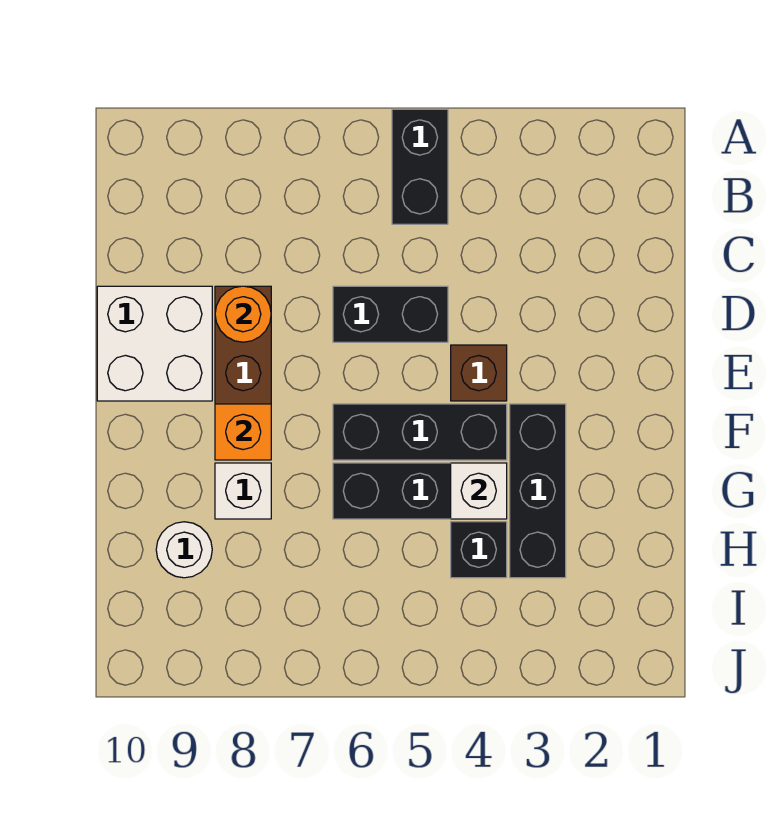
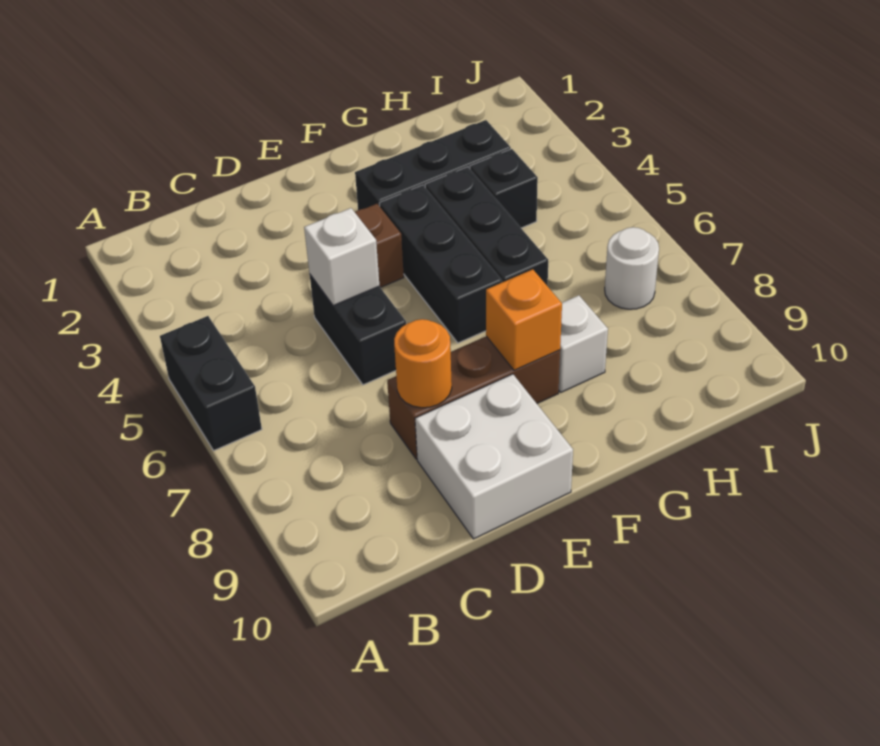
black brick A5:B5 level 1 -> black brick A5:A6 level 1
white brick G4 level 2 -> white brick D5 level 2
white round brick H9 level 1 -> white round brick I7 level 1

